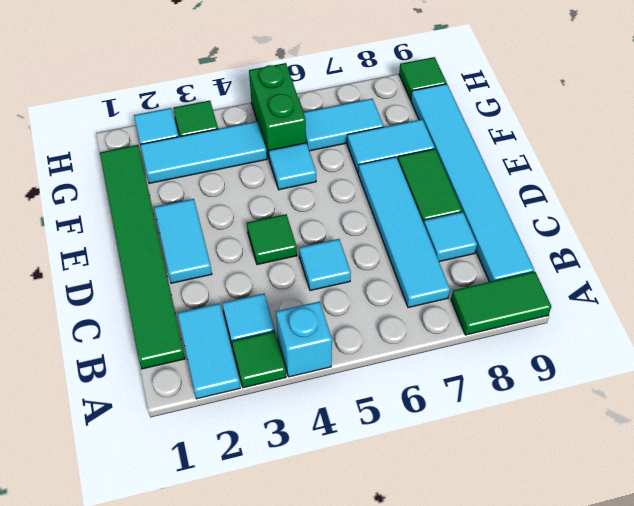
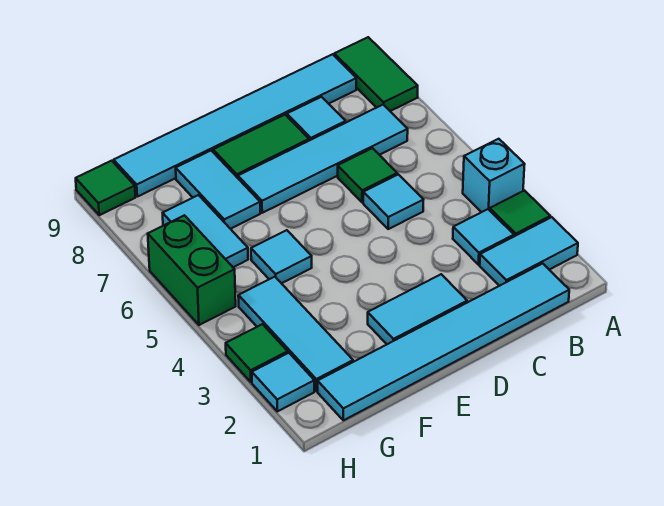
green tile B1:G1 level 1 -> cyan tile B1:G1 level 1
green tile D4 level 1 -> green tile C6 level 1
green brick G5:H5 level 1 -> green brick H5:H6 level 1

